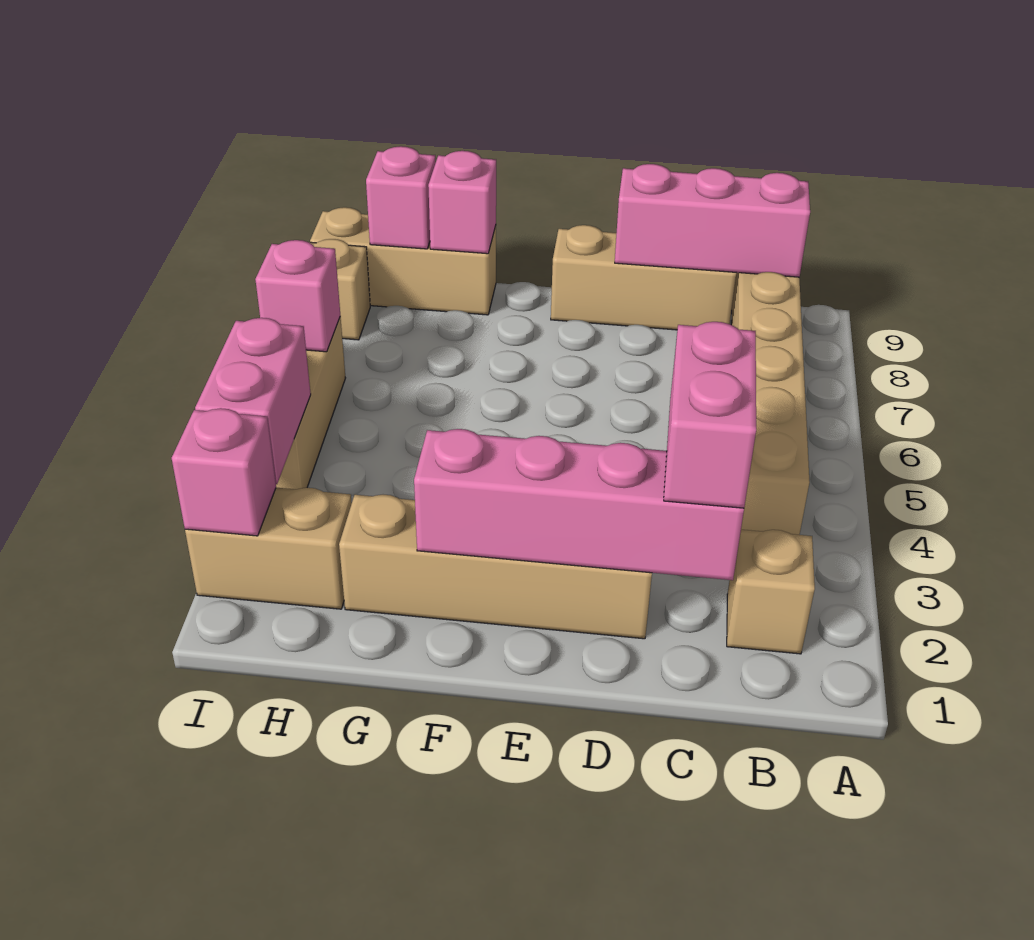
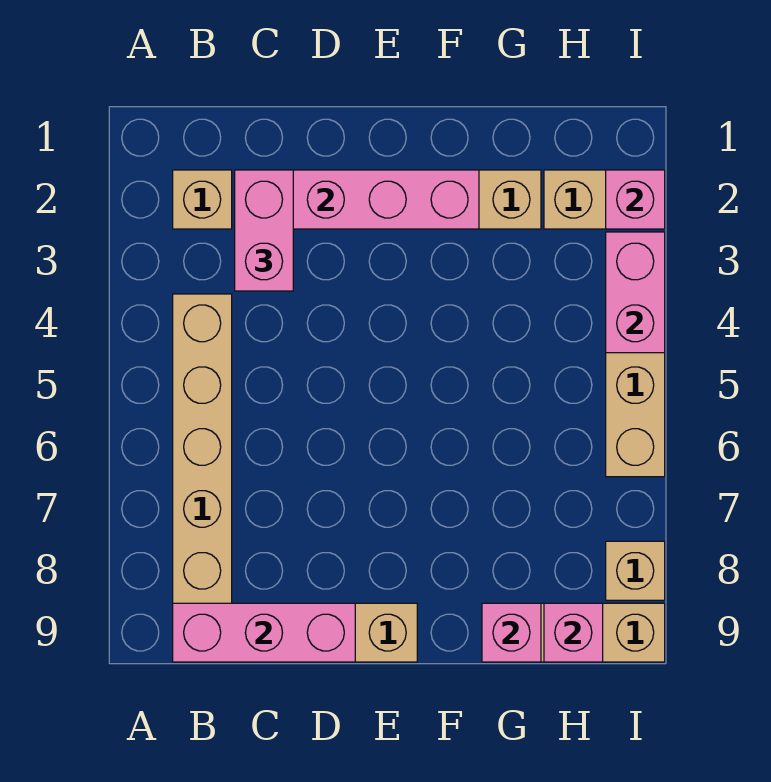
pink brick I6 level 2 -> none

